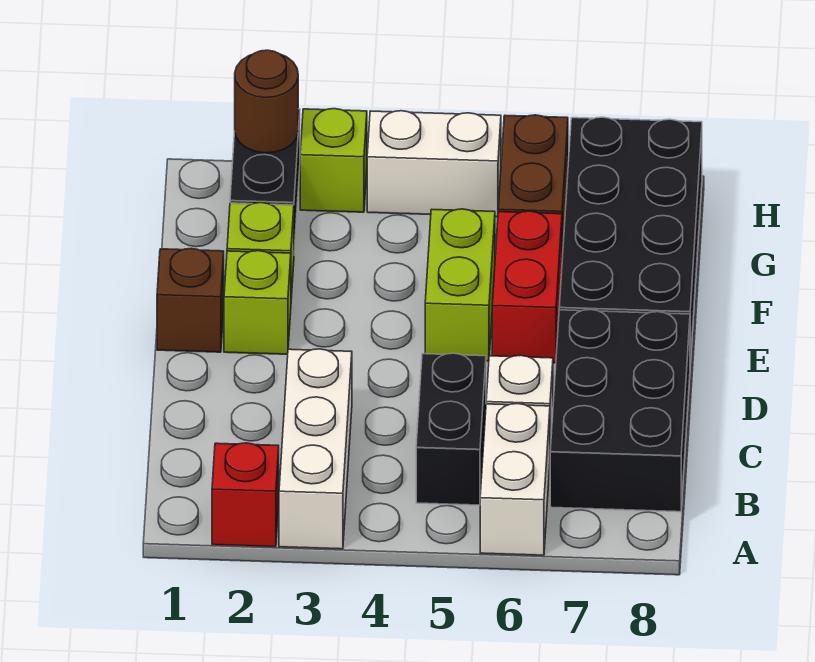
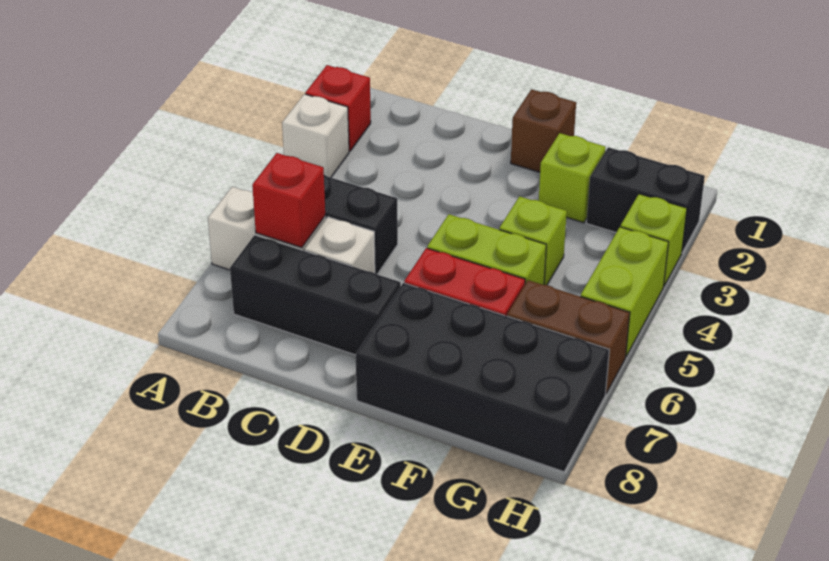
white brick A3:C3 level 1 -> white brick A3 level 1
none -> red brick B6 level 2
black brick B7:D8 level 1 -> black brick B7:D7 level 1
lime brick E2 level 1 -> lime brick F4 level 1
brown round brick H2 level 2 -> none
white brick H4:H5 level 1 -> lime brick H4:H5 level 1

